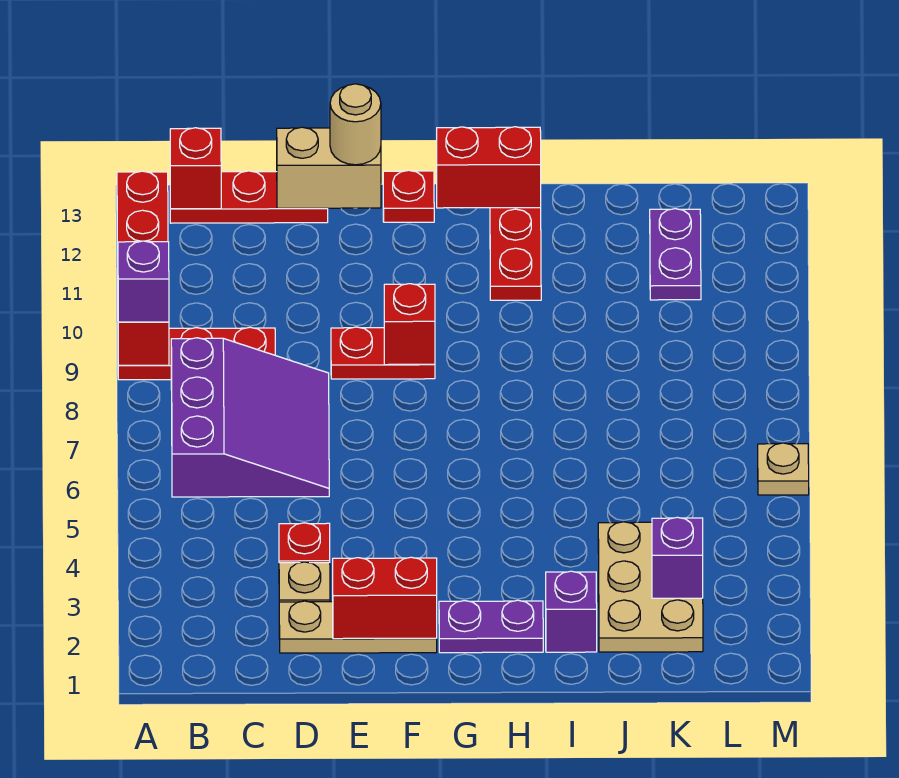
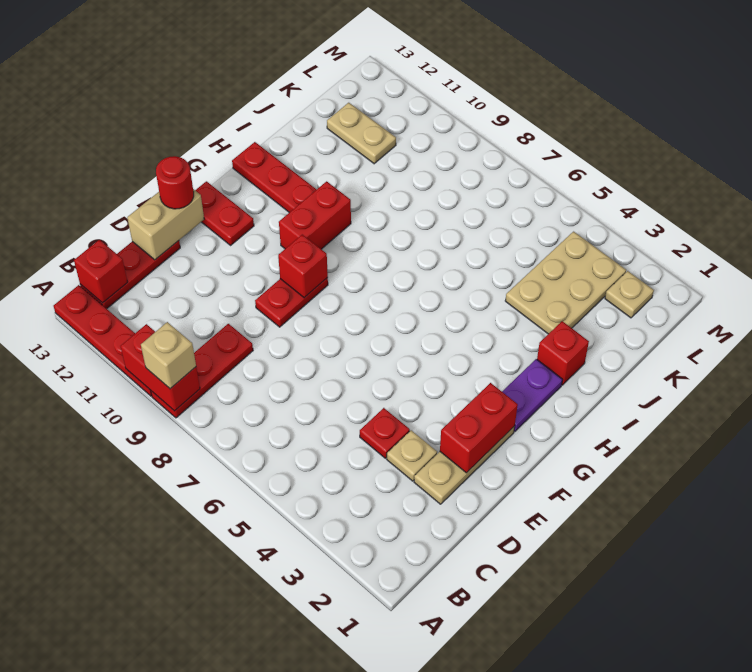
purple brick A9 level 3 -> tan brick A9 level 3
purple slope B6:D8 level 1 top B -> none
tan round brick E13 level 3 -> red round brick E13 level 3
red plate F13 level 1 -> red plate F12:F13 level 1
red brick G13:H13 level 2 -> red brick G10:H10 level 1
purple brick I2 level 1 -> red brick I2 level 1
tan plate J2:K4 level 1 -> tan plate J3:L4 level 1
purple brick K3 level 2 -> none
purple plate K11:K12 level 1 -> tan plate K11:K12 level 1
tan plate M6 level 1 -> tan plate L2 level 1

